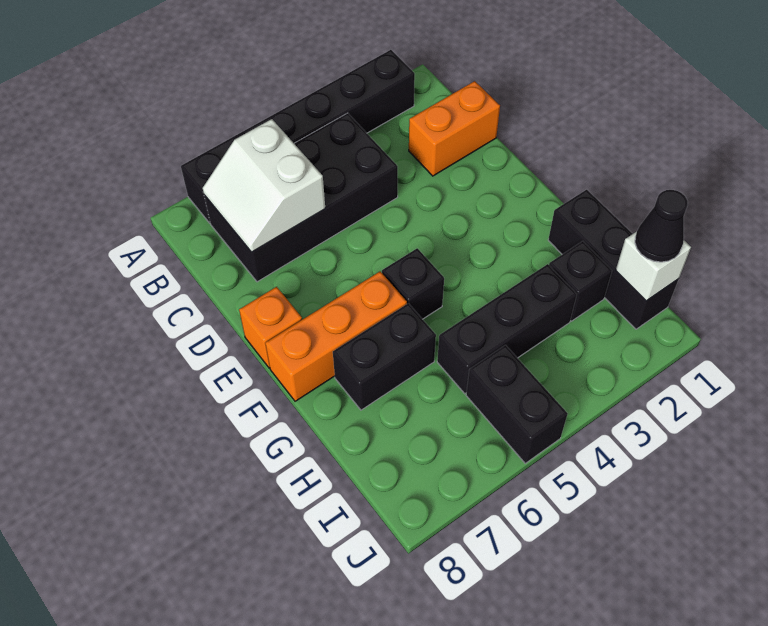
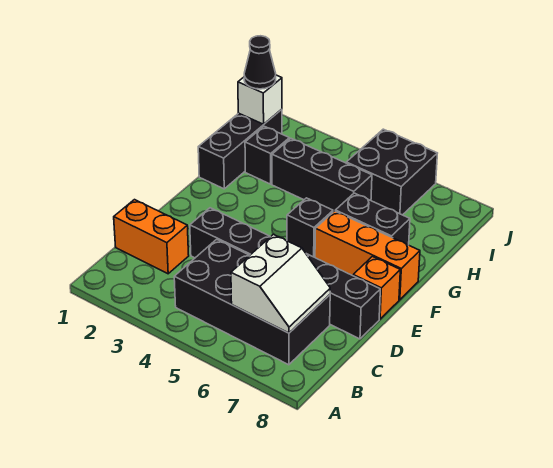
black brick A2:A7 level 1 -> black brick D3:D8 level 1
black brick I5:J5 level 1 -> black brick I5:J6 level 1

